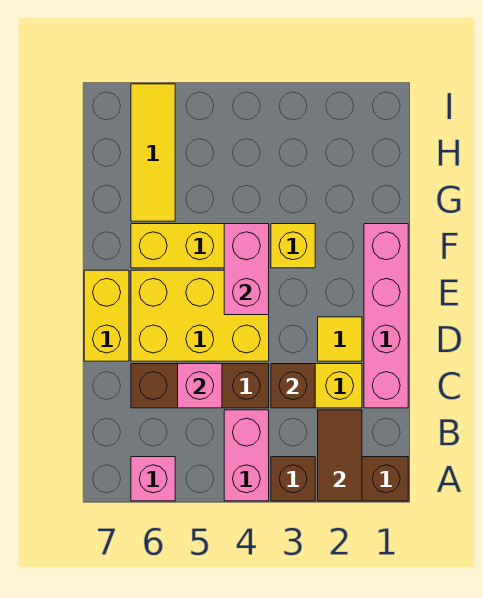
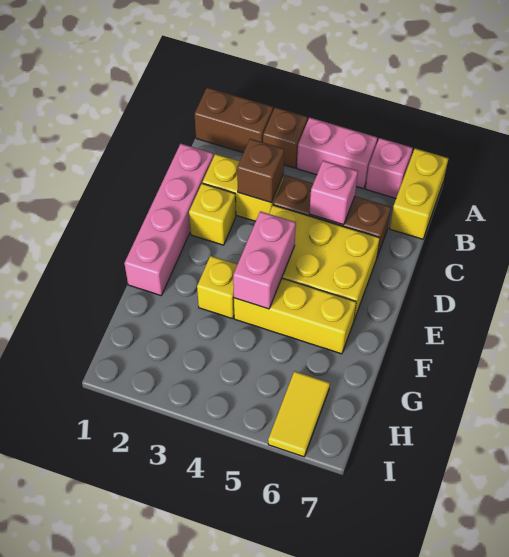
brown tile A2:B2 level 2 -> none
pink brick A4:B4 level 1 -> pink brick A4:A5 level 1
yellow tile D2 level 1 -> yellow brick D2 level 1
yellow brick D7:E7 level 1 -> yellow brick A7:B7 level 1
yellow tile G6:I6 level 1 -> yellow tile H6:I6 level 1

